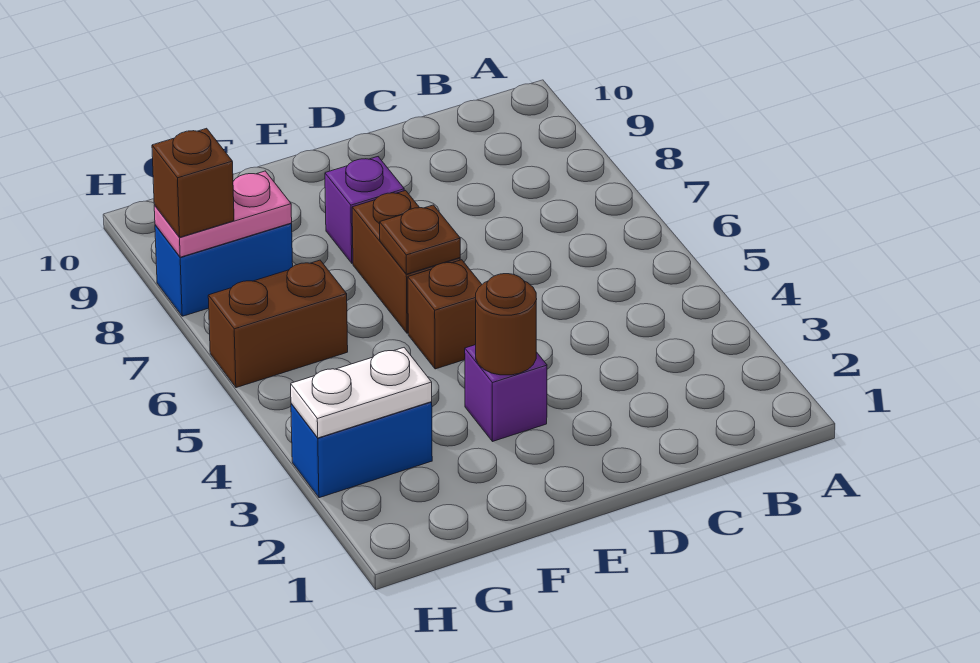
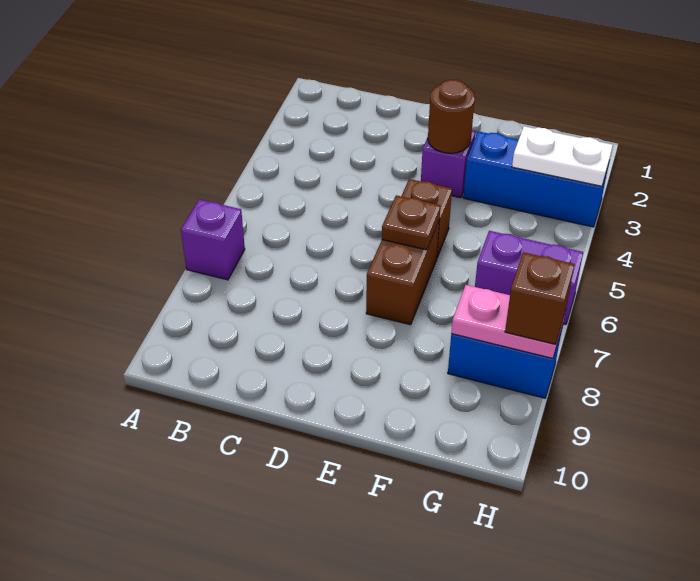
purple brick E8 level 1 -> purple brick A7 level 1
blue brick G3:H3 level 1 -> blue brick F3:H3 level 1
brown brick G6:H6 level 1 -> purple brick G6:H6 level 1

